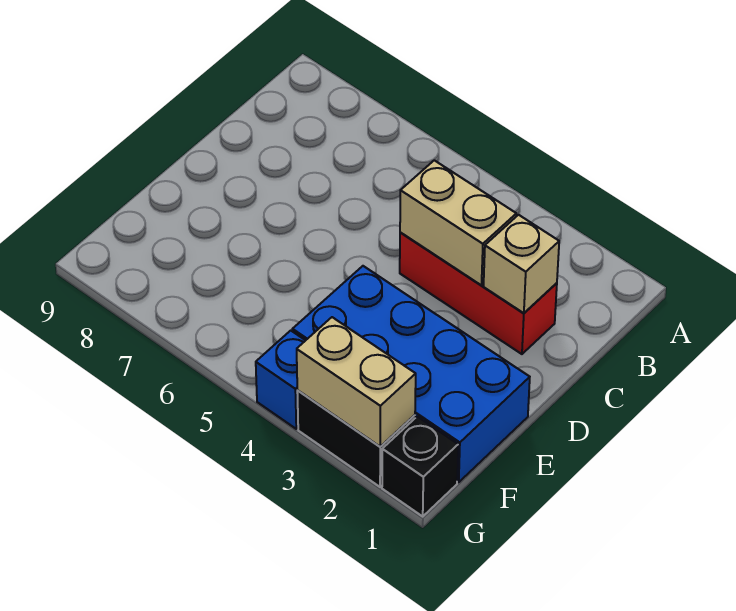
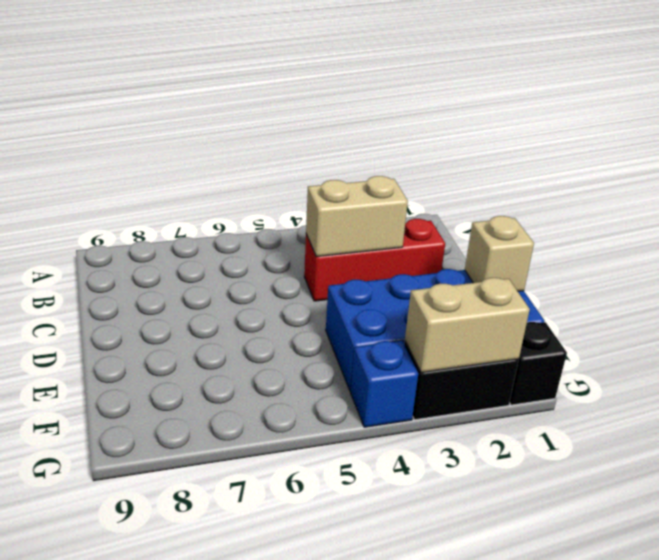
tan brick C2 level 2 -> tan brick E1 level 2

